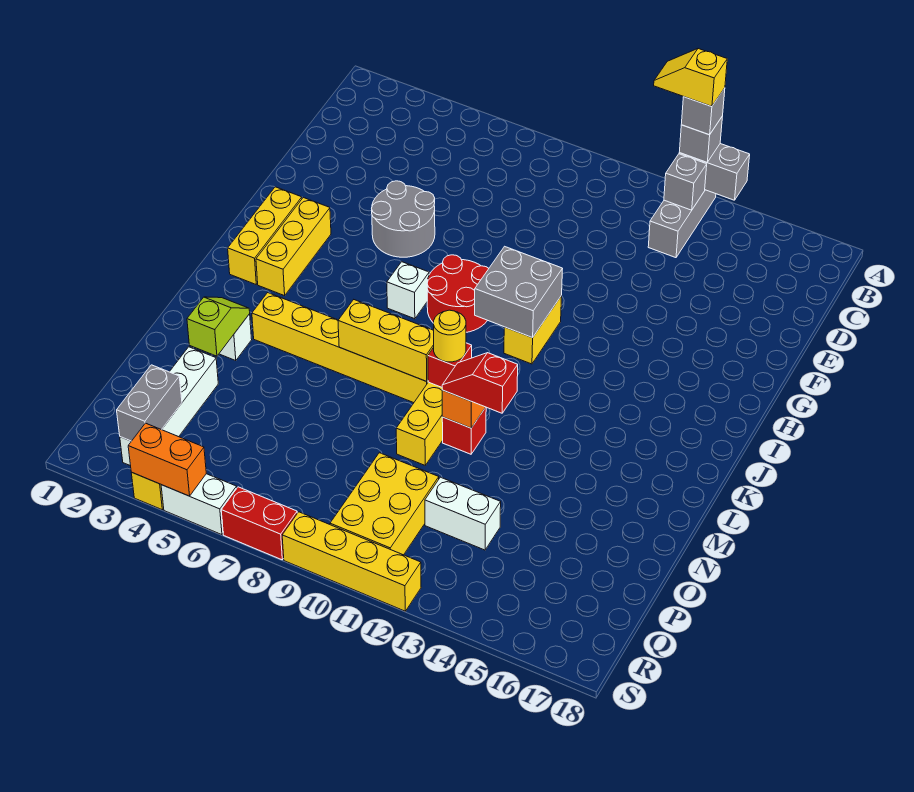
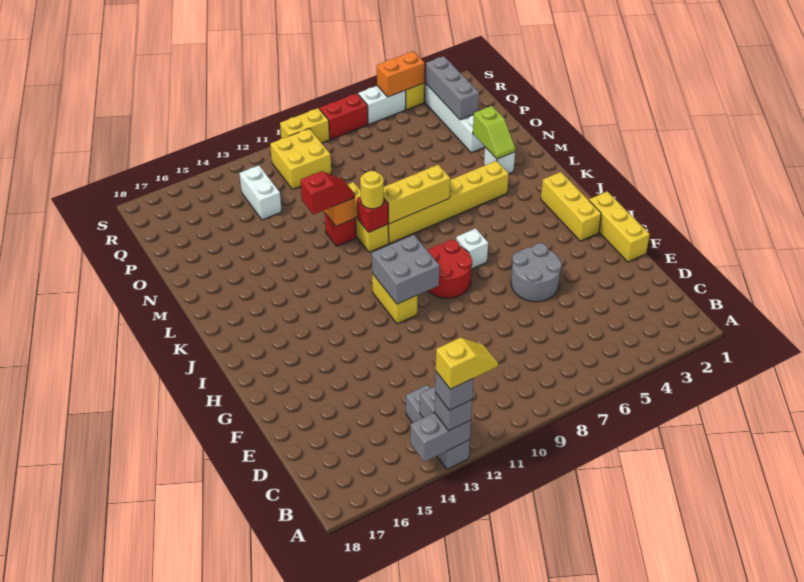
yellow brick H3:J3 level 1 -> yellow brick F1:H1 level 1
yellow brick P10:R11 level 1 -> yellow brick Q10:R11 level 1
white brick P12:P13 level 1 -> white brick P13:Q13 level 1
grey brick Q3:R3 level 2 -> grey brick P3:R3 level 2
yellow brick S9:S12 level 1 -> yellow brick S9:S10 level 1

